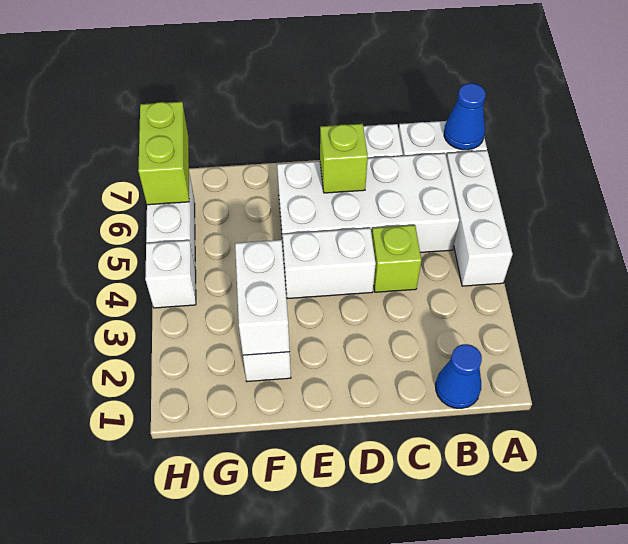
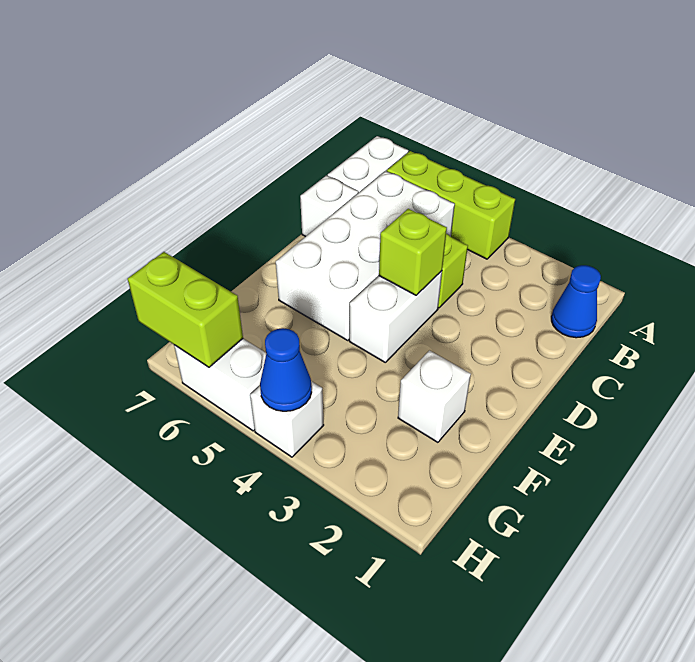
white brick A4:A6 level 1 -> lime brick A4:A6 level 1
blue cone A7 level 2 -> blue cone H4 level 2
lime brick D6 level 2 -> lime brick D4 level 2
white brick F2:F3 level 2 -> none

